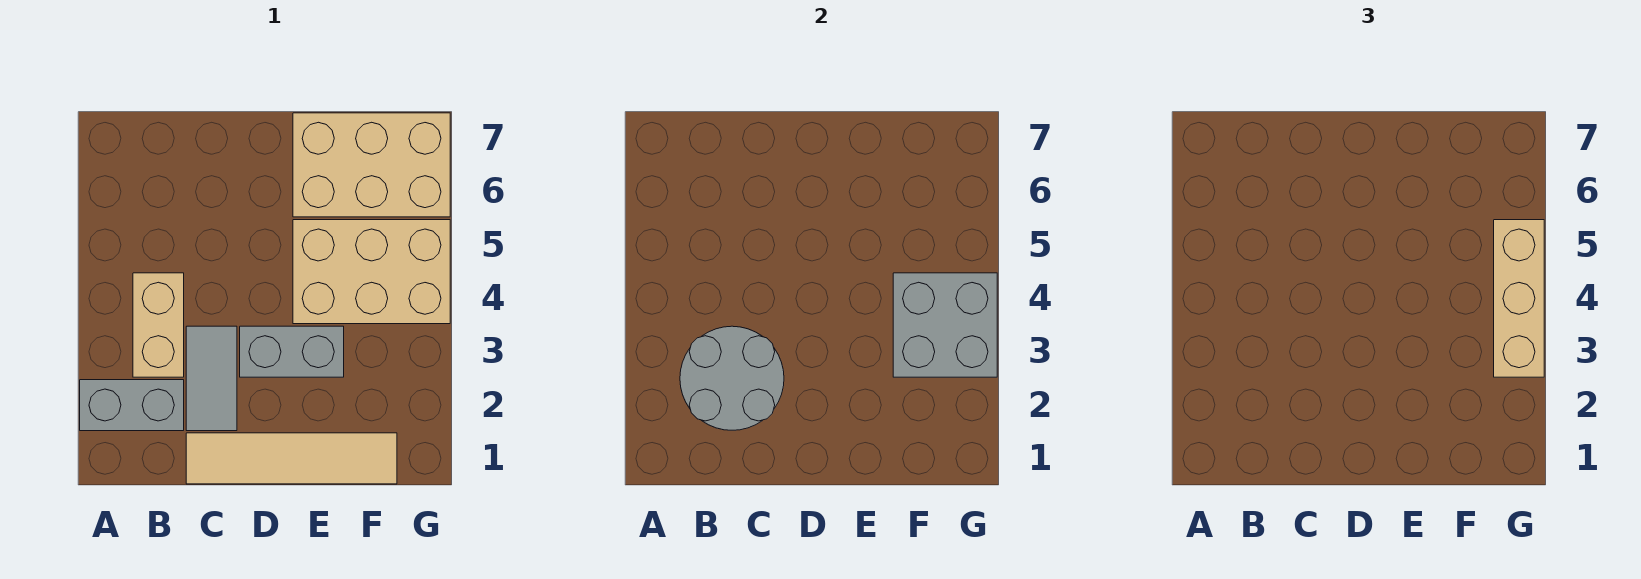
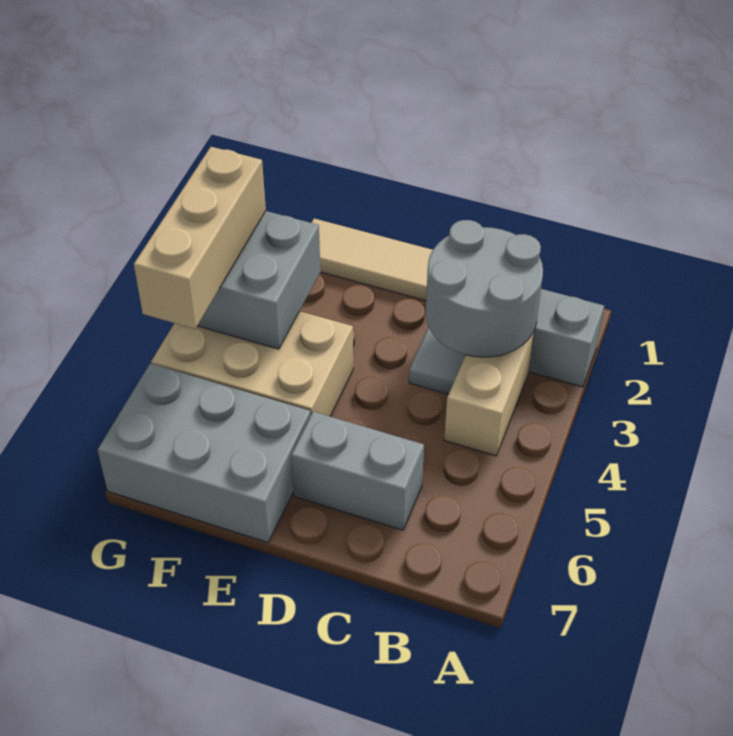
grey brick D3:E3 level 1 -> grey brick C6:D6 level 1
tan brick E6:G7 level 1 -> grey brick E6:G7 level 1

